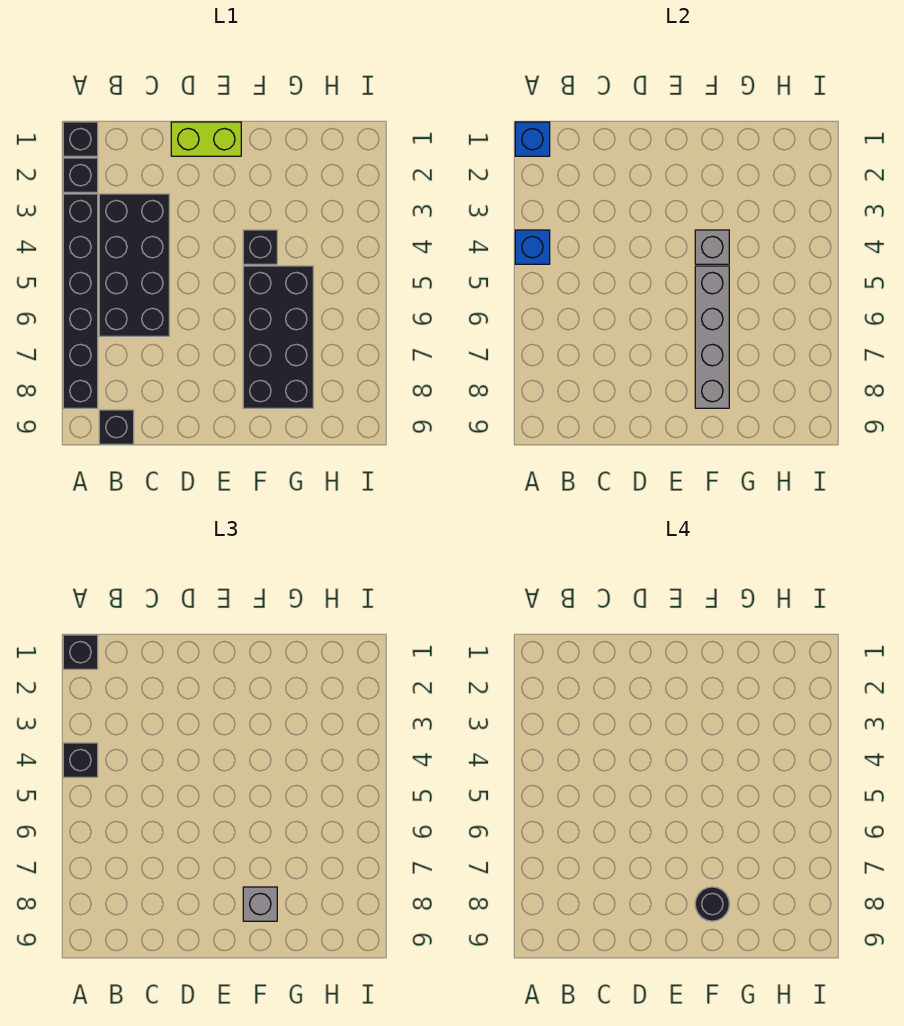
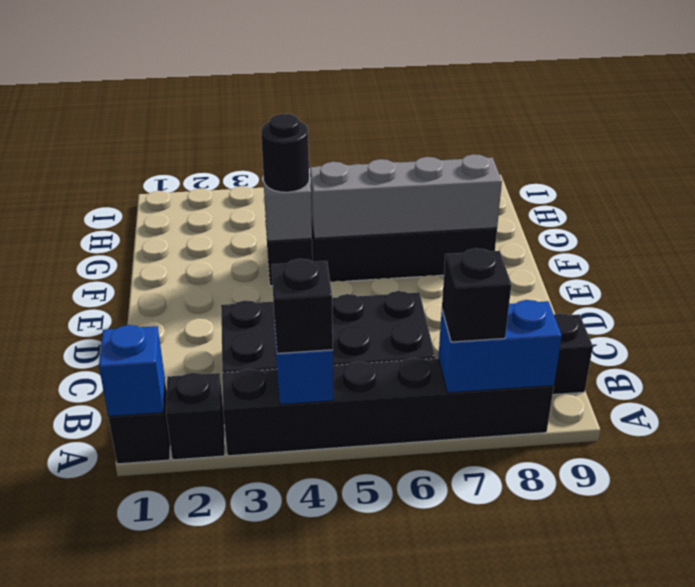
black brick A1 level 3 -> black brick A7 level 3
none -> blue brick A7:A8 level 2
lime brick D1:E1 level 1 -> none
grey brick F8 level 3 -> none
black round brick F8 level 4 -> black round brick F4 level 3

